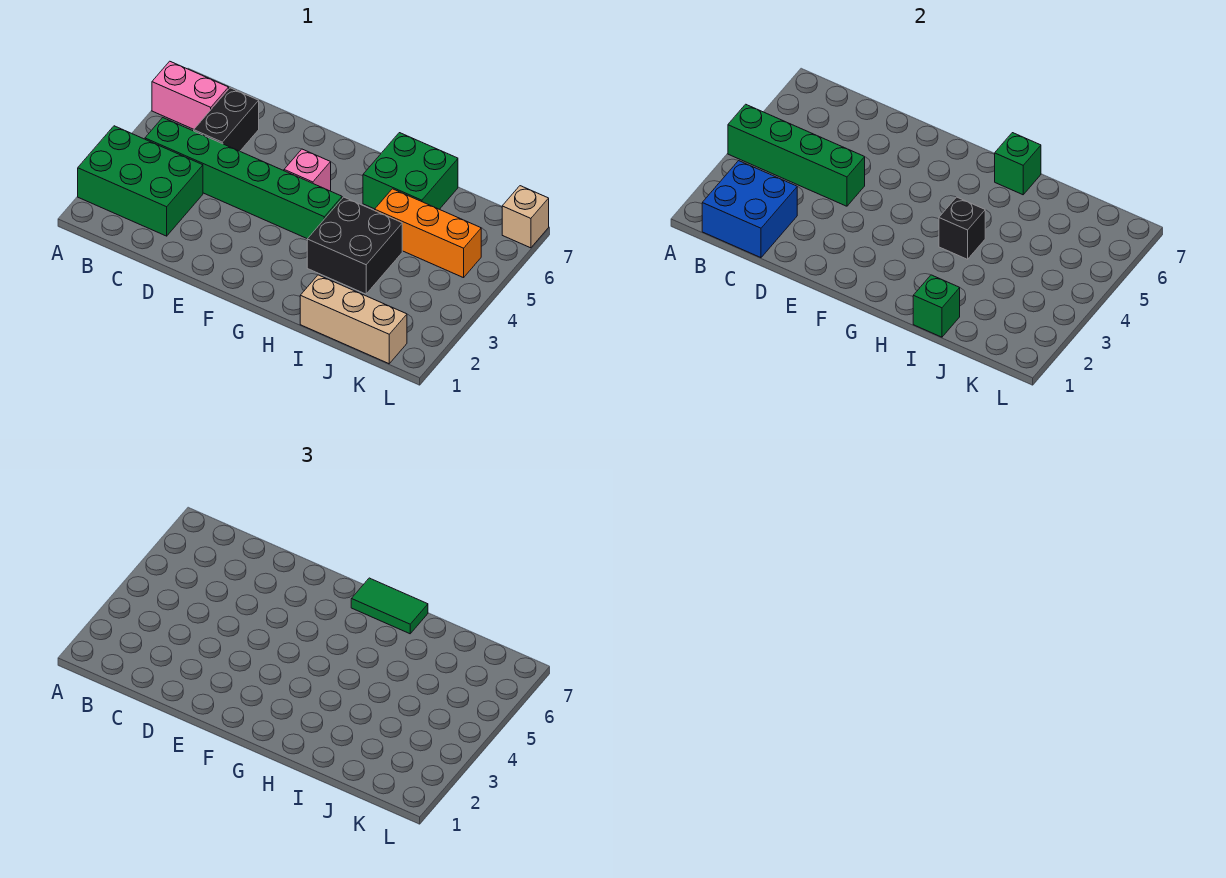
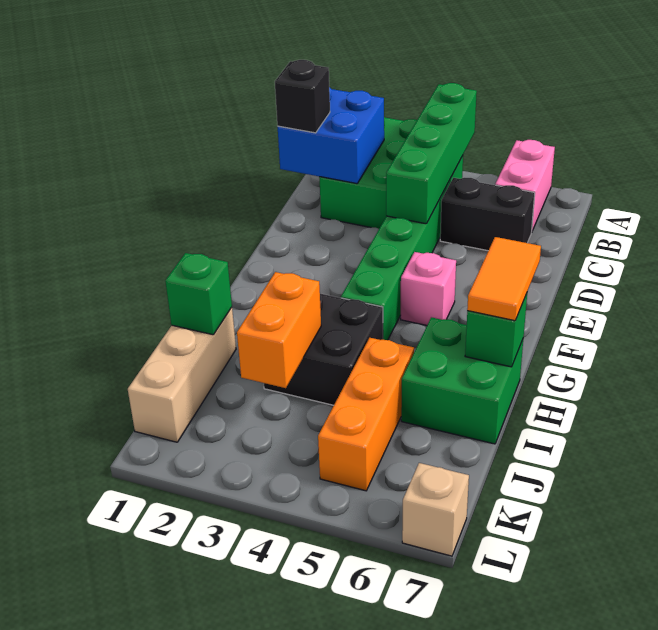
green tile G7:H7 level 3 -> orange tile G7:H7 level 3
black brick H4 level 2 -> black brick C1 level 3
none -> orange brick I3:J3 level 2

